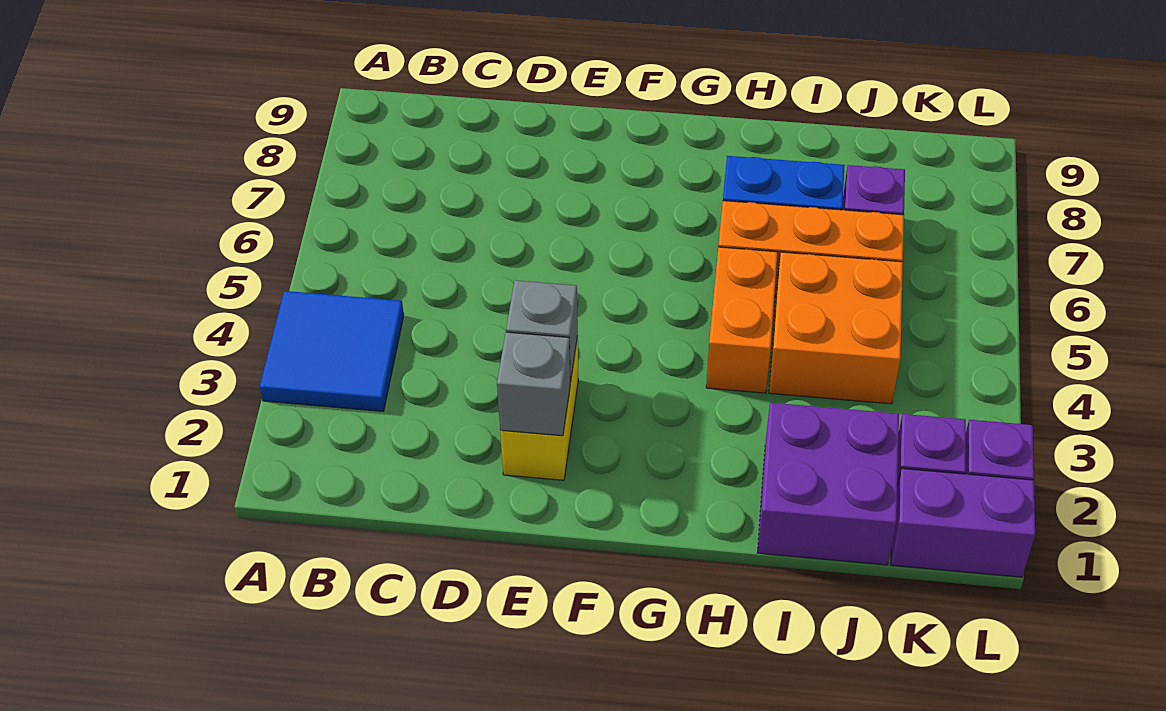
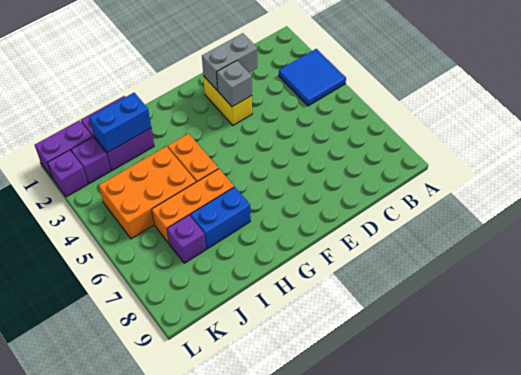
grey brick E2 level 2 -> grey brick D2:E2 level 2
none -> blue brick I2:J2 level 2
orange brick I4:J5 level 1 -> orange brick I4:K5 level 1

